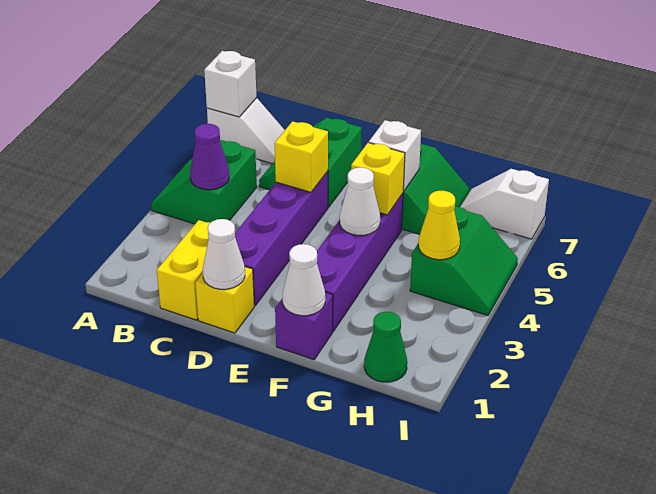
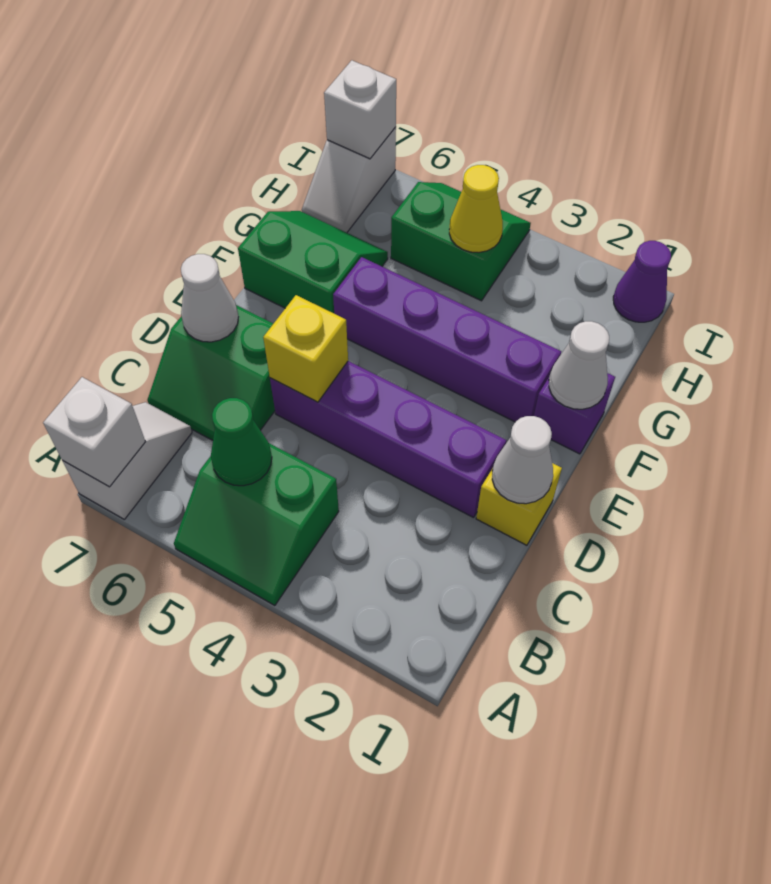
purple cone B4 level 2 -> purple cone I1 level 1
yellow brick C1:C2 level 1 -> none
white cone F4 level 2 -> white cone D7 level 2
yellow brick F5 level 2 -> none
white brick F6 level 2 -> white brick I7 level 2
green cone H1 level 1 -> green cone B5 level 2

